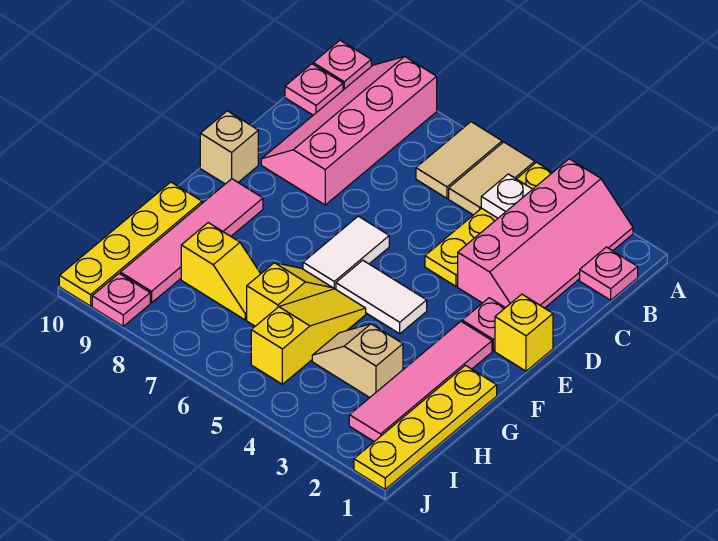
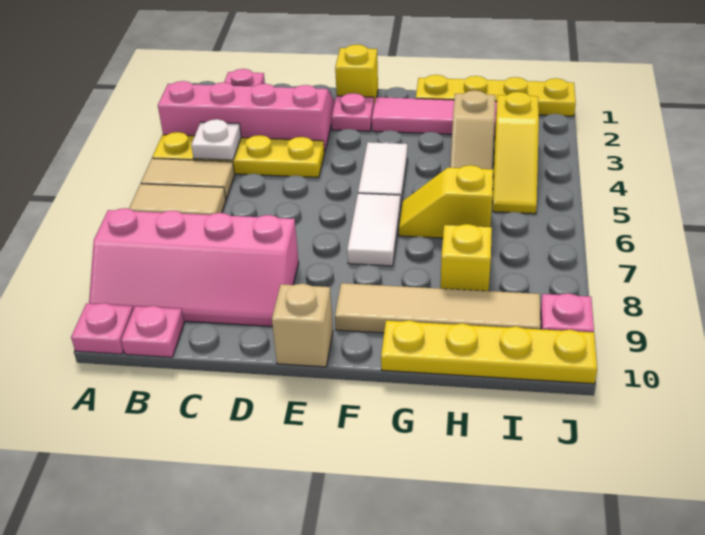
white tile E6:F6 level 1 -> white tile F6:F7 level 1
pink tile F9:I9 level 1 -> tan tile F9:I9 level 1
yellow slope G5:I5 level 1 top I -> yellow slope I3:I5 level 1 top 3

